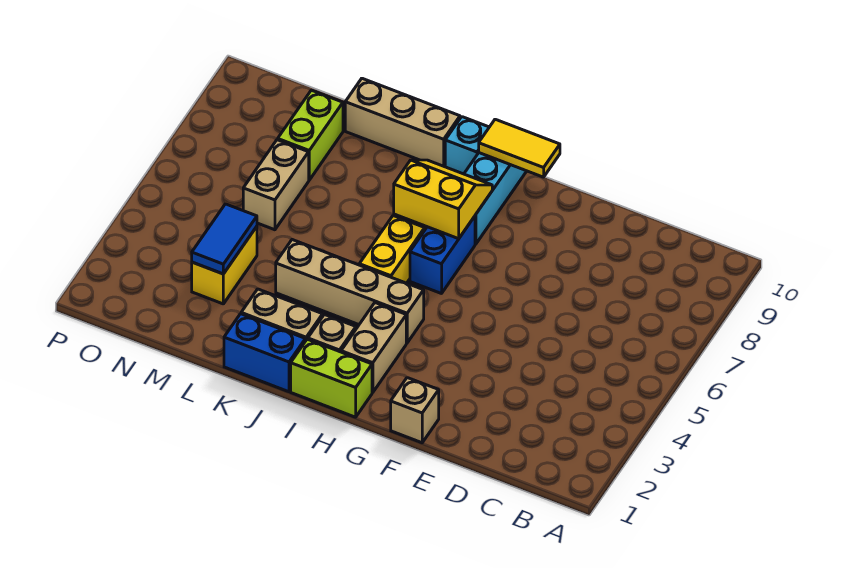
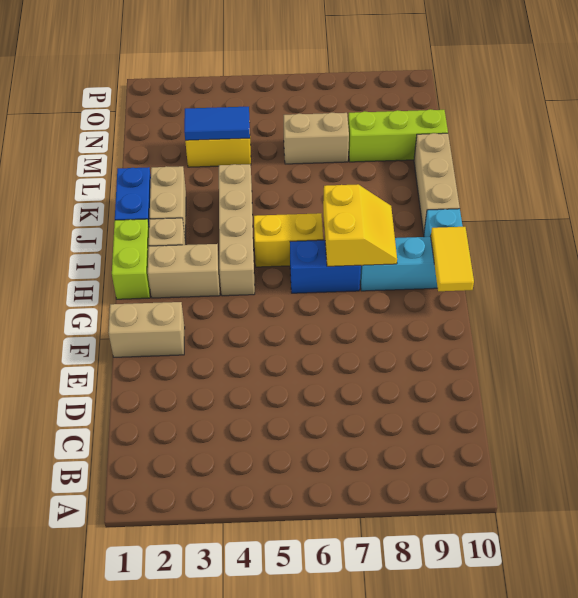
tan brick F1 level 1 -> tan brick F1:F2 level 1
lime brick M8:M9 level 1 -> lime brick M8:M10 level 1

